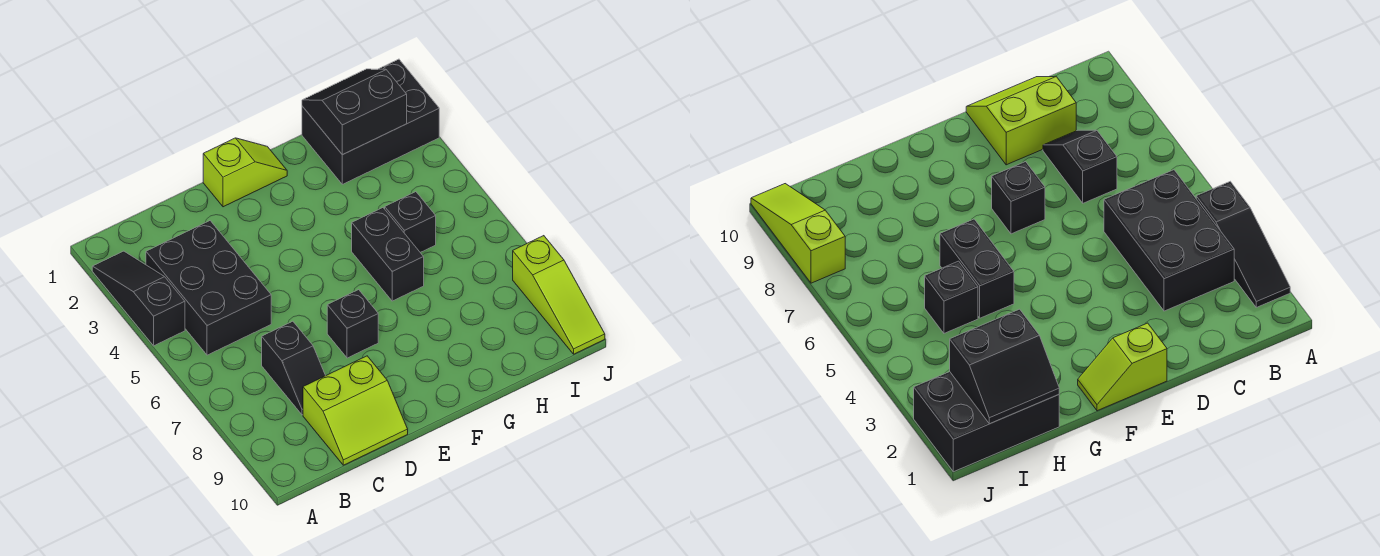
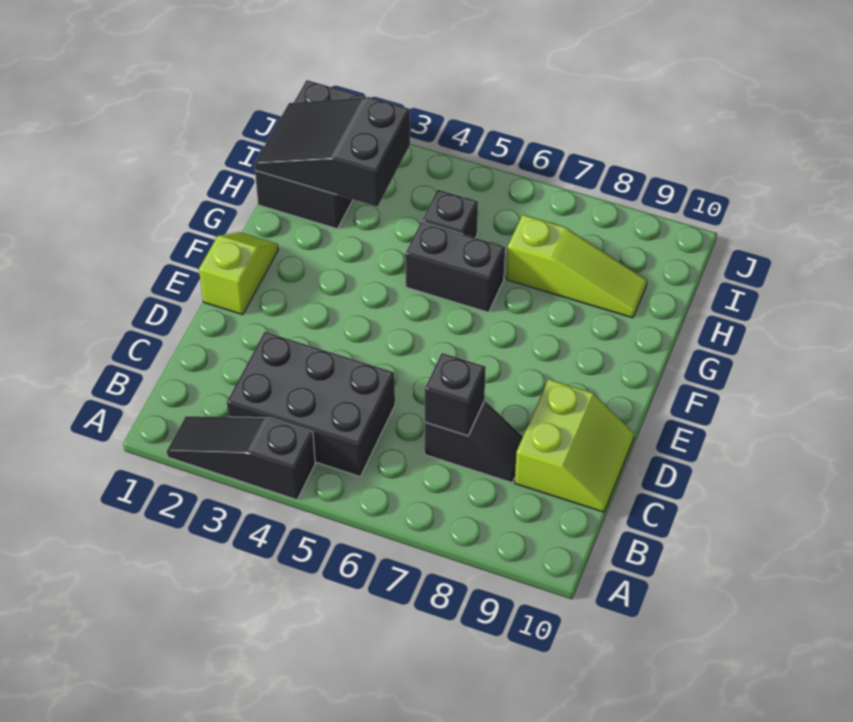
black brick E7 level 1 -> black brick C7 level 2
black slope H1:I2 level 2 top 2 -> black slope H1:I3 level 2 top 3
lime slope J8:J10 level 1 top 8 -> lime slope H7:H9 level 1 top 7

